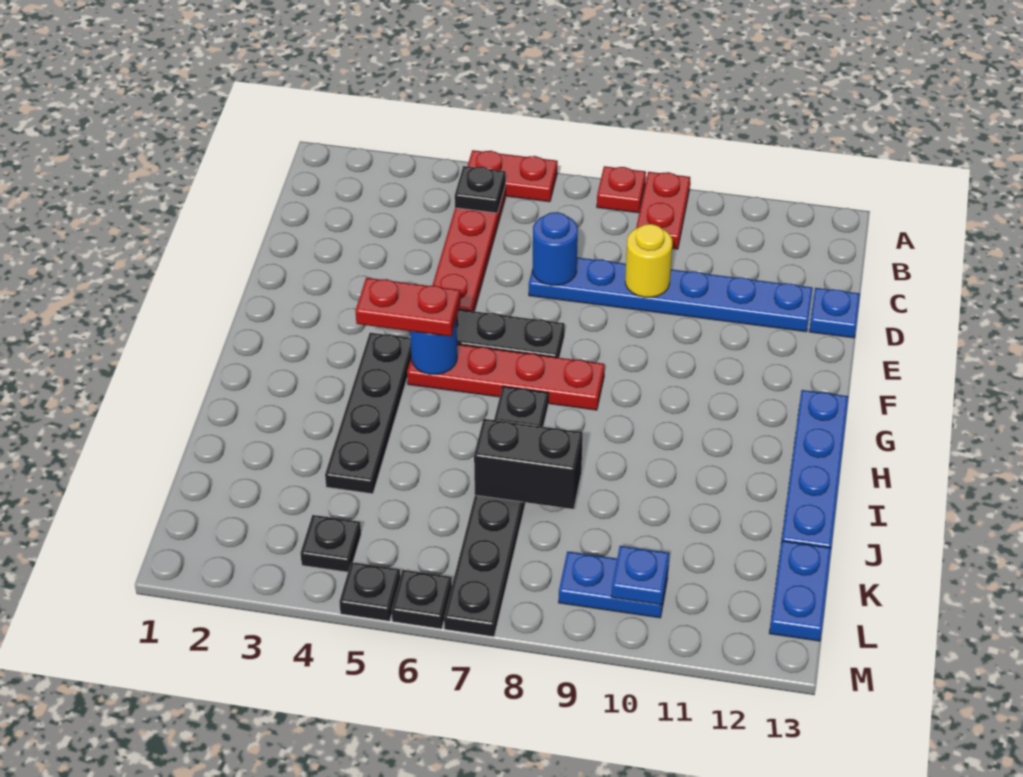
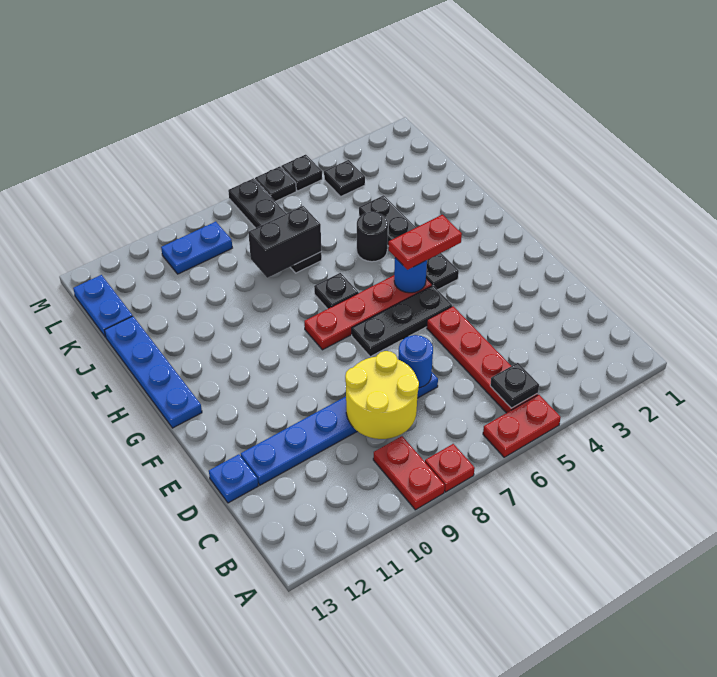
yellow round brick D9 level 2 -> yellow round brick C8:D9 level 2
none -> black round brick I5 level 1
blue plate L10 level 2 -> none

